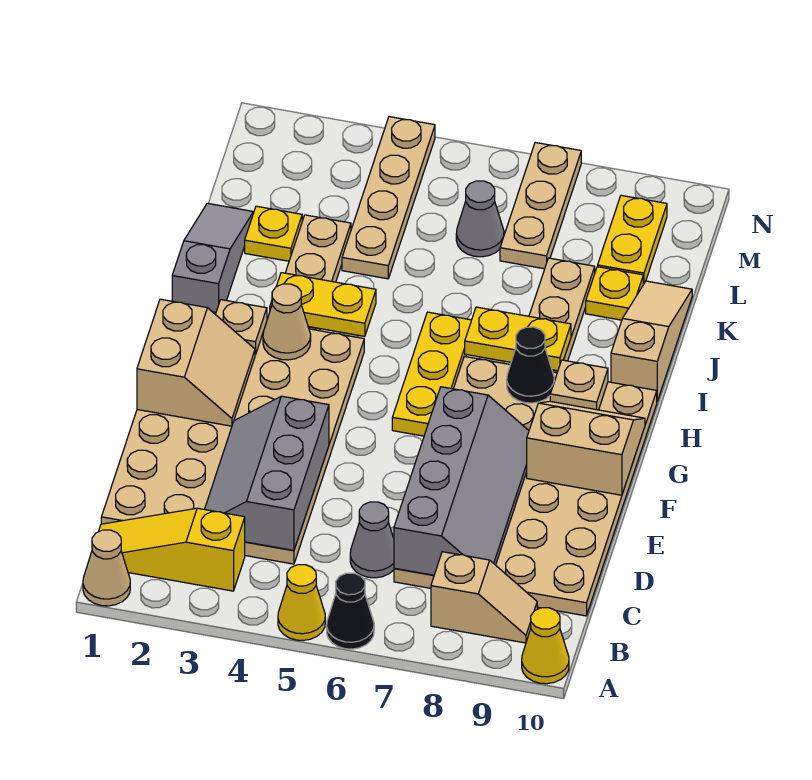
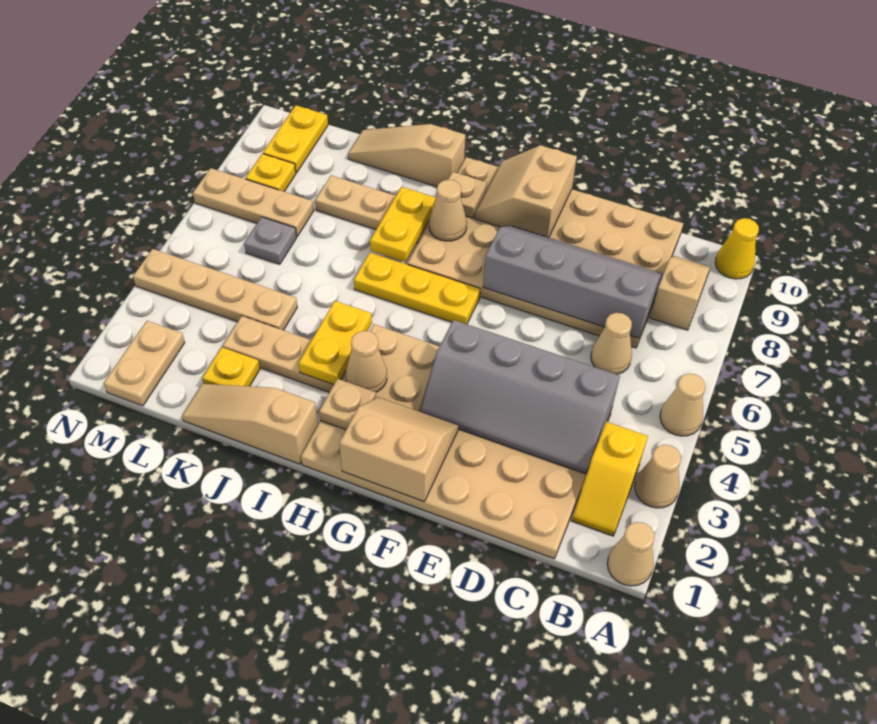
none -> tan cone A3 level 1
yellow cone A5 level 1 -> tan cone A5 level 1
black cone A6 level 1 -> none
yellow slope B1:B3 level 1 top 3 -> yellow slope B2:B3 level 1 top 3
grey slope C3:E4 level 2 top 4 -> grey slope C3:F4 level 2 top 4
grey cone C6 level 1 -> tan cone C6 level 1
black cone H8 level 2 -> tan cone H8 level 2
grey slope I1:K1 level 1 top I -> tan slope I1:K1 level 1 top I
yellow plate K9 level 1 -> yellow plate M8 level 1
grey cone L6 level 1 -> grey plate L6 level 1
yellow plate L9:M9 level 1 -> yellow plate M9:M10 level 1
none -> tan plate M1:M2 level 1

